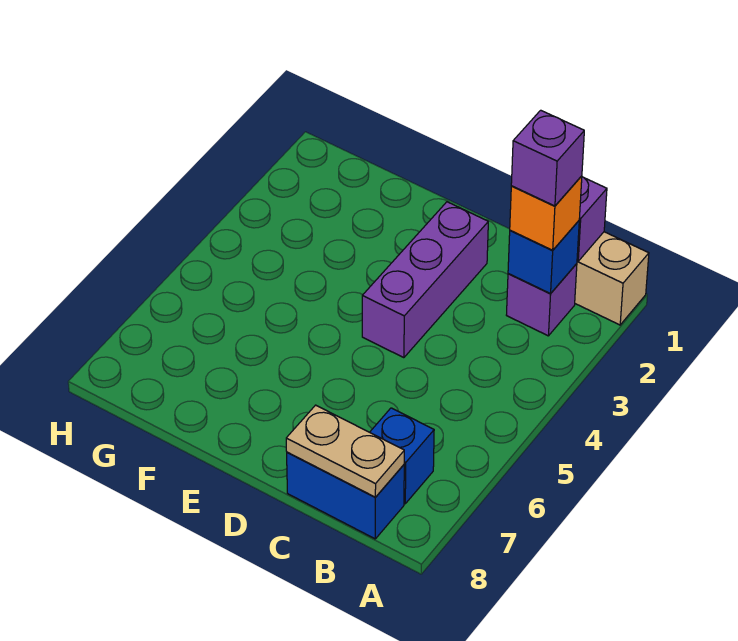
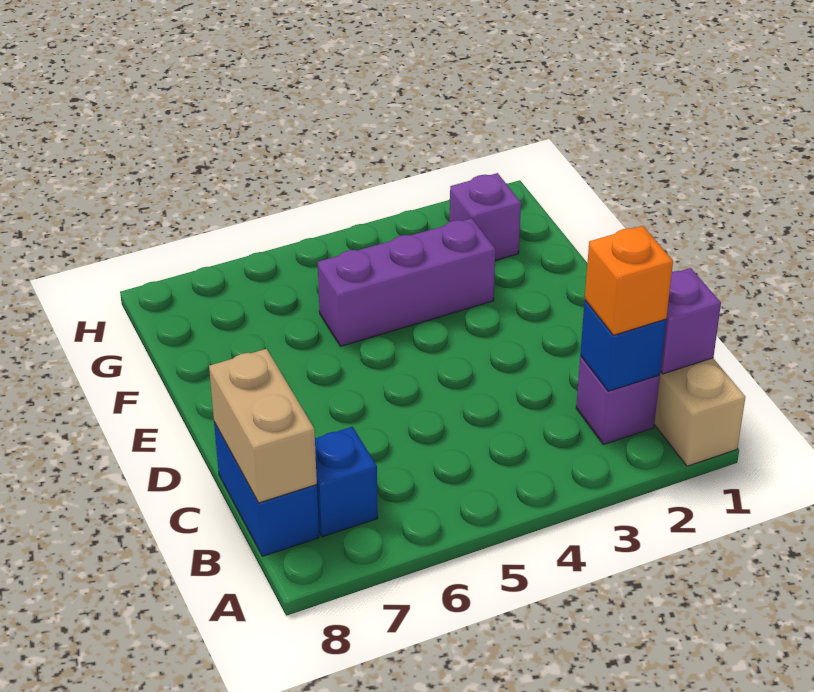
purple brick B2 level 4 -> purple brick G2 level 1
tan plate B8:C8 level 2 -> tan brick B8:C8 level 2
purple brick D2:D4 level 1 -> purple brick F3:F5 level 1

